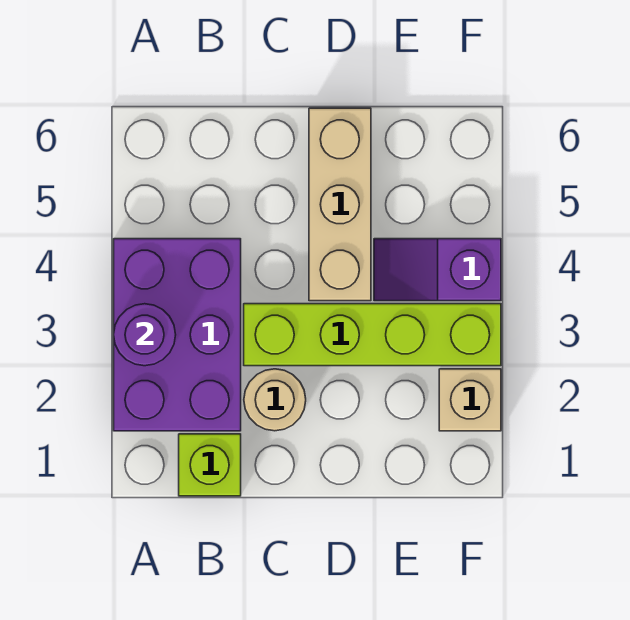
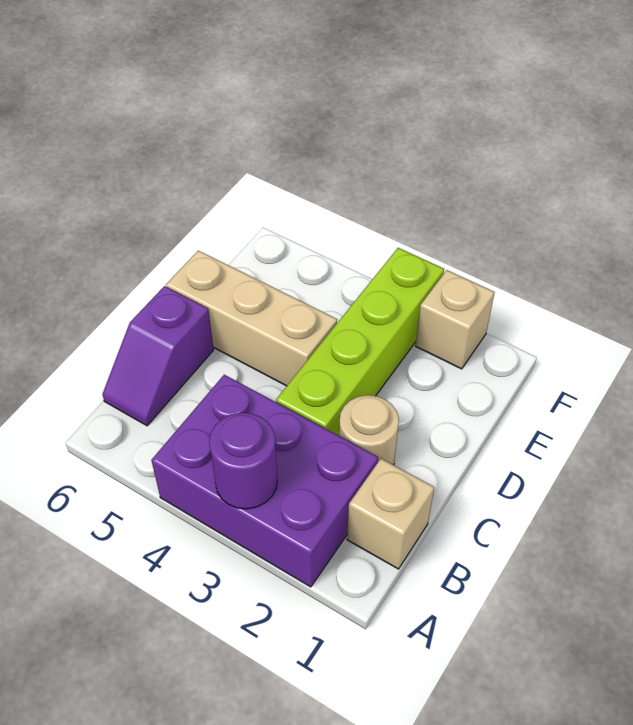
lime brick B1 level 1 -> tan brick B1 level 1
purple slope E4:F4 level 1 top F -> purple slope B6:C6 level 1 top C

